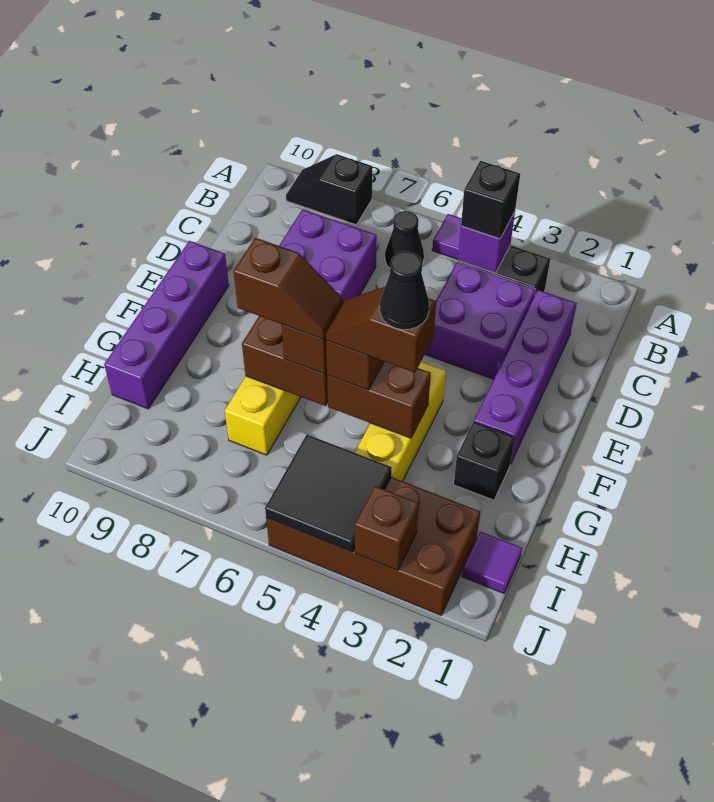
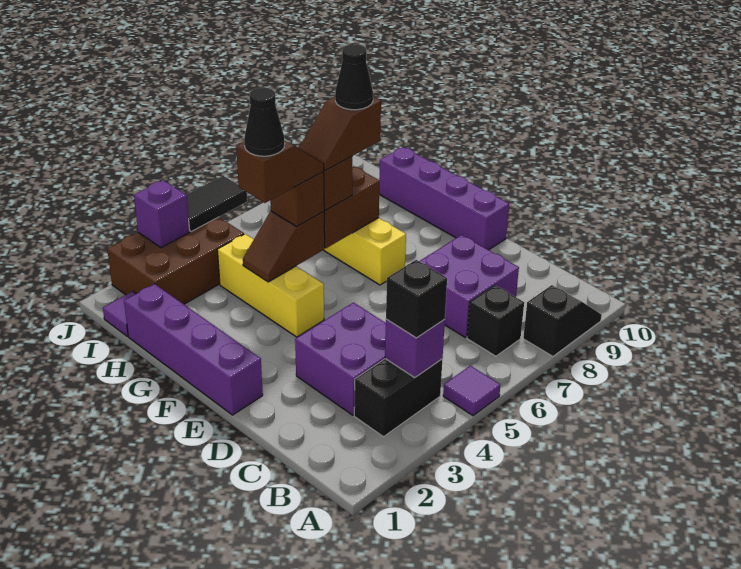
black cone B6 level 1 -> black cone G7 level 5
purple brick C2:F2 level 1 -> purple brick E1:H1 level 1
black brick G2 level 1 -> black brick B7 level 1
brown brick G4:G5 level 2 -> brown slope G4:G5 level 2 top 5
brown brick I2:J5 level 1 -> brown brick I2:J4 level 1
black tile I4:J5 level 2 -> black tile J4:J5 level 2
brown brick J3 level 2 -> purple brick J3 level 2

